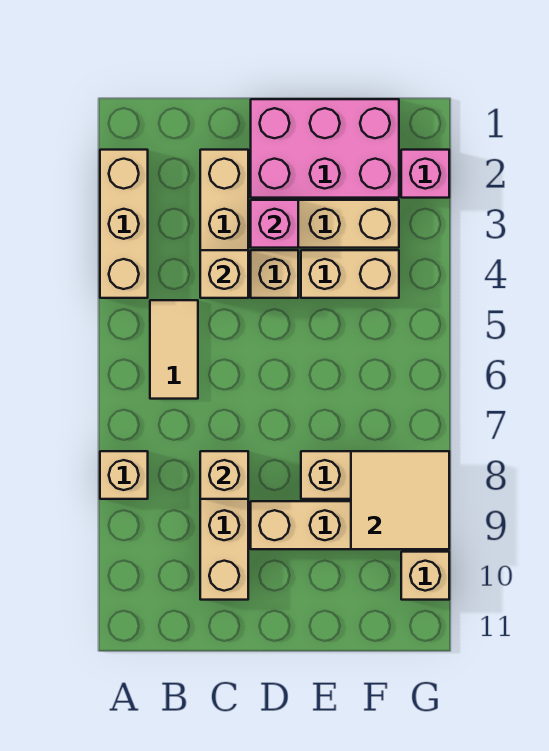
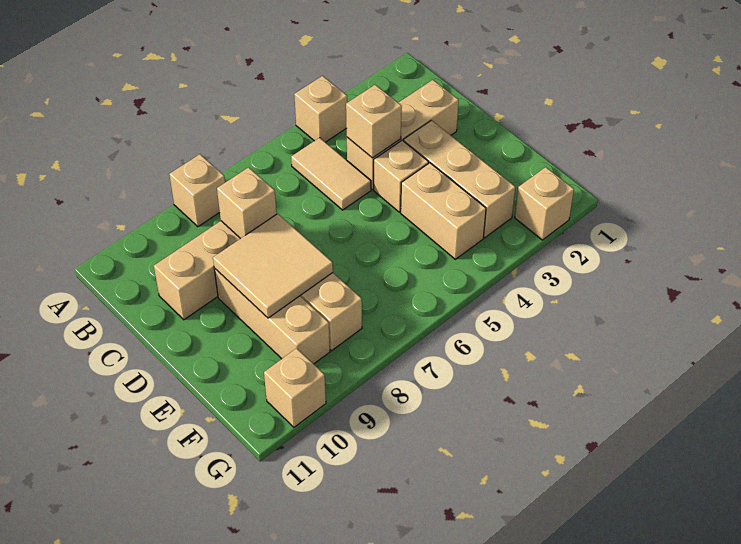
tan brick A2:A4 level 1 -> tan brick A4 level 1
tan tile B5:B6 level 1 -> tan tile B5:C5 level 1
pink brick D1:F2 level 1 -> none
pink brick D3 level 2 -> none
tan tile F8:G9 level 2 -> tan tile D8:E9 level 2
pink brick G2 level 1 -> tan brick G2 level 1

